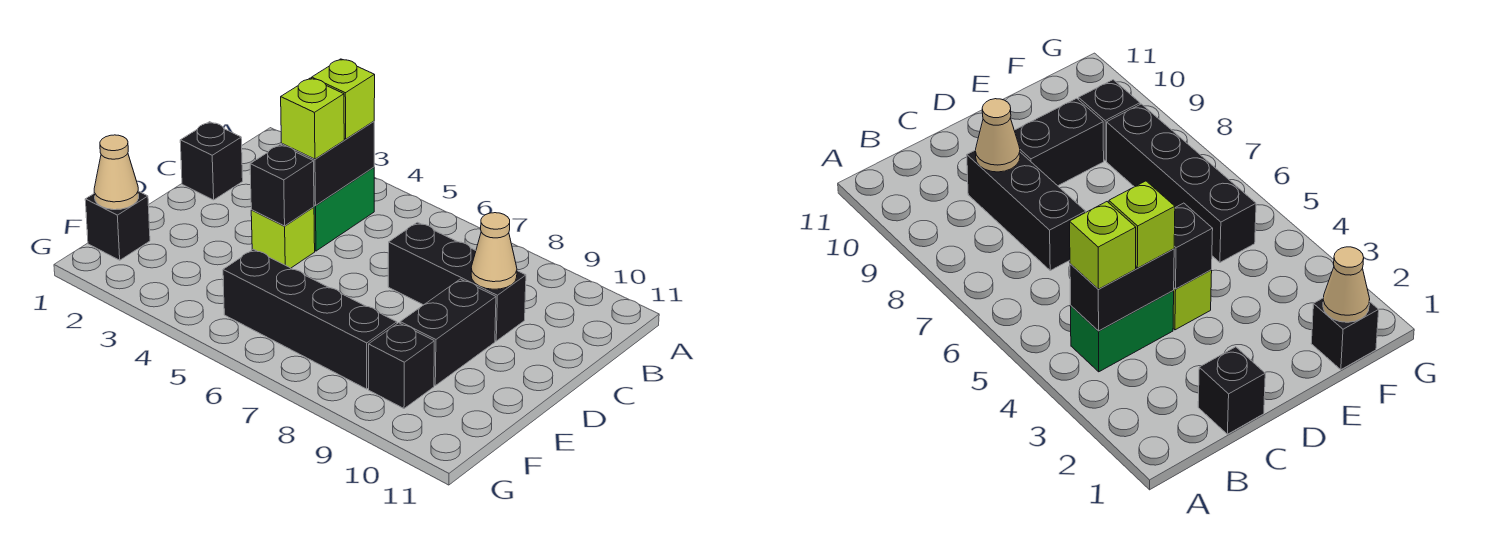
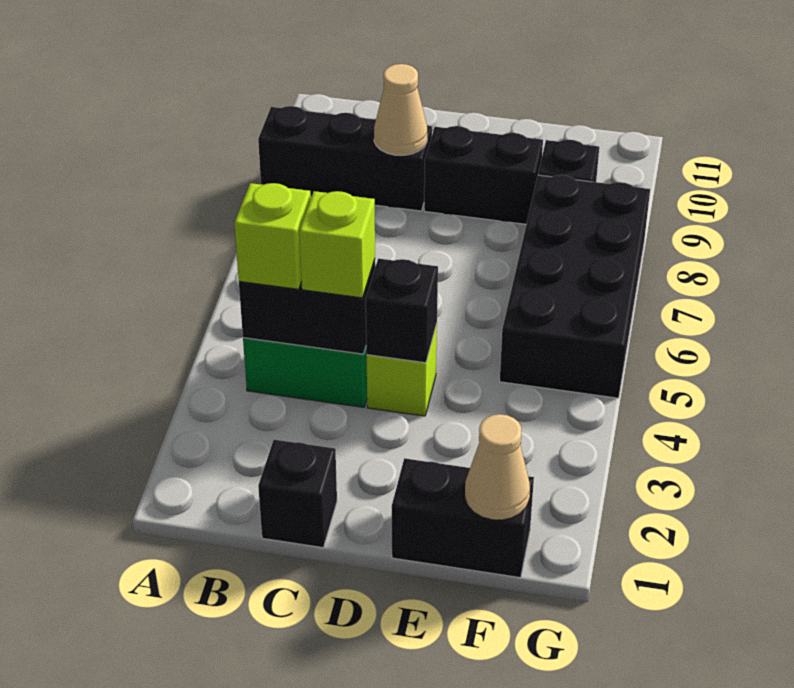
black brick C7:C9 level 1 -> black brick A9:C9 level 1
black brick F1 level 1 -> black brick E1:F1 level 1
black brick F5:F8 level 1 -> black brick F5:G8 level 1

